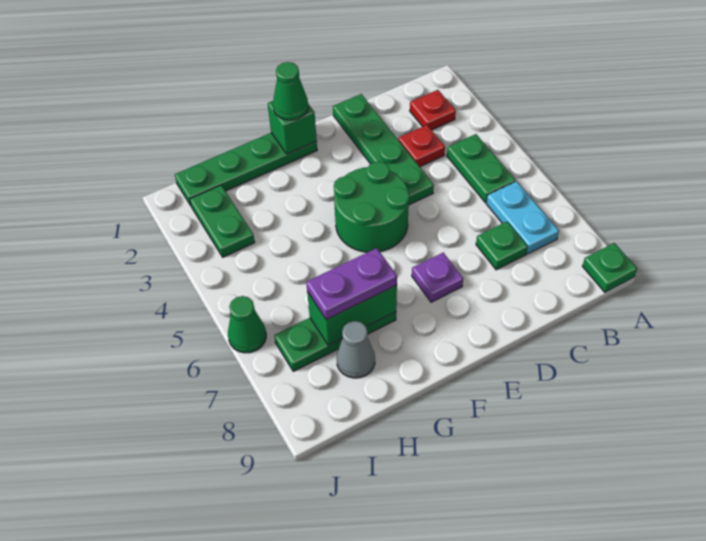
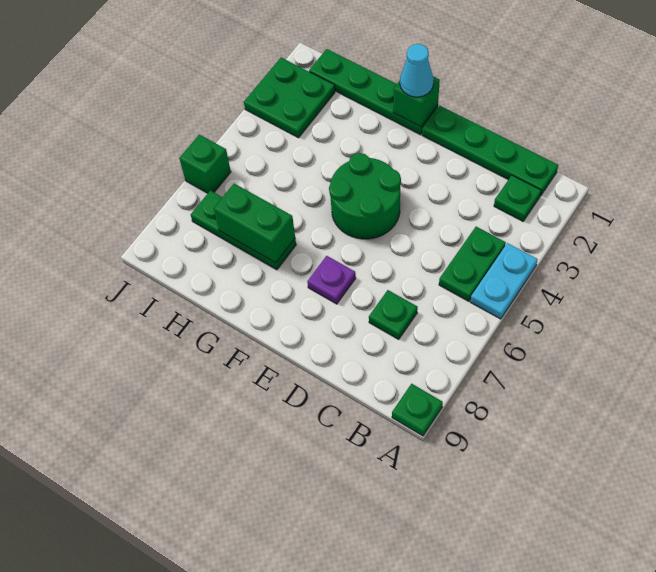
red plate B2 level 1 -> green plate B2 level 1
cyan plate B6:B7 level 1 -> cyan plate A4:A5 level 1
red plate C3 level 1 -> none
green plate D1:D4 level 1 -> green plate B1:E1 level 1
green cone F1 level 3 -> cyan cone F1 level 3
purple plate G7:H7 level 3 -> none
grey cone H8 level 1 -> none
green plate I2:I3 level 1 -> green plate I2:J3 level 1
green cone J6 level 1 -> green brick J6 level 1

